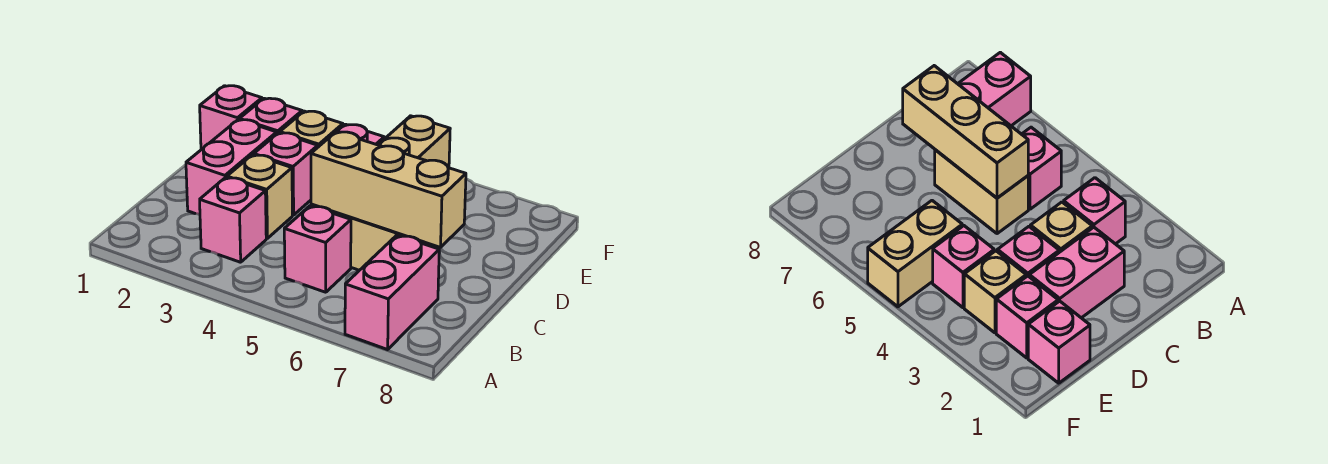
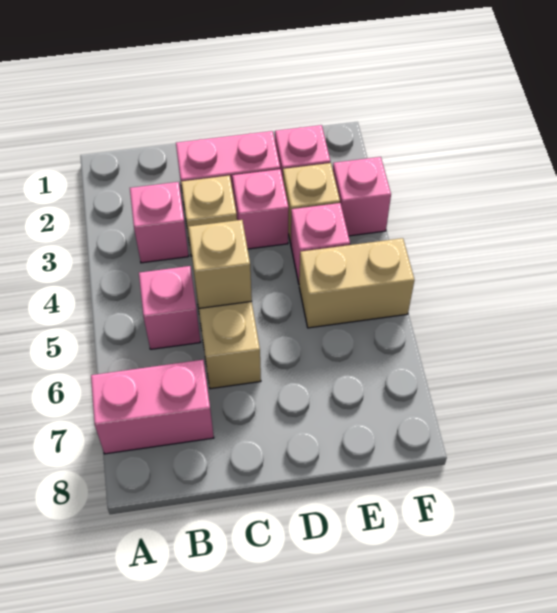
tan brick C5:C7 level 2 -> tan brick C5 level 2
pink brick E1 level 1 -> pink brick F3 level 1

